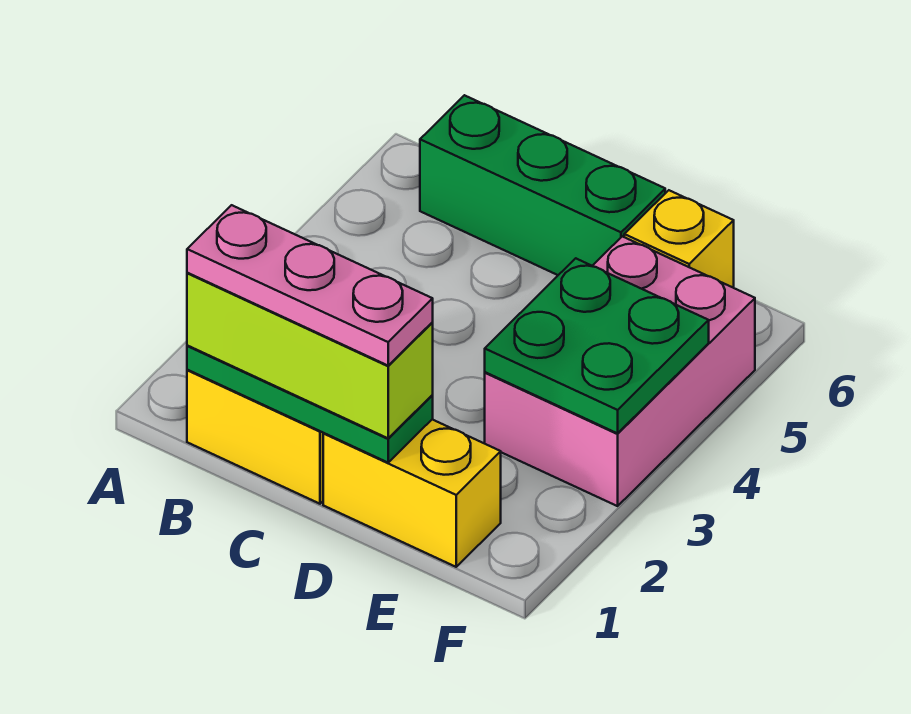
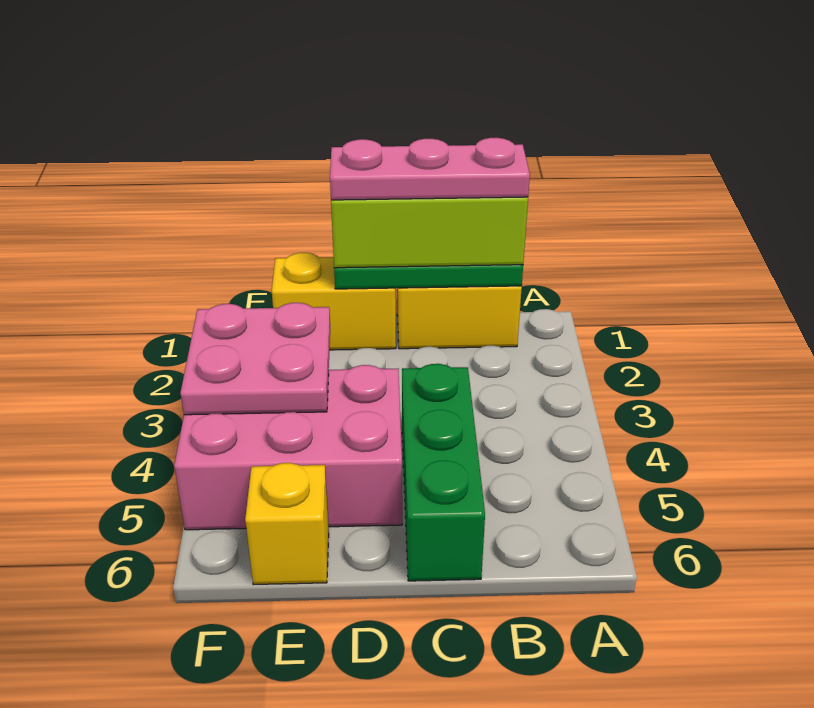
green brick B6:D6 level 1 -> green brick C4:C6 level 1
pink brick E3:F5 level 1 -> pink brick D4:F5 level 1
green plate E3:F4 level 2 -> pink plate E3:F4 level 2

